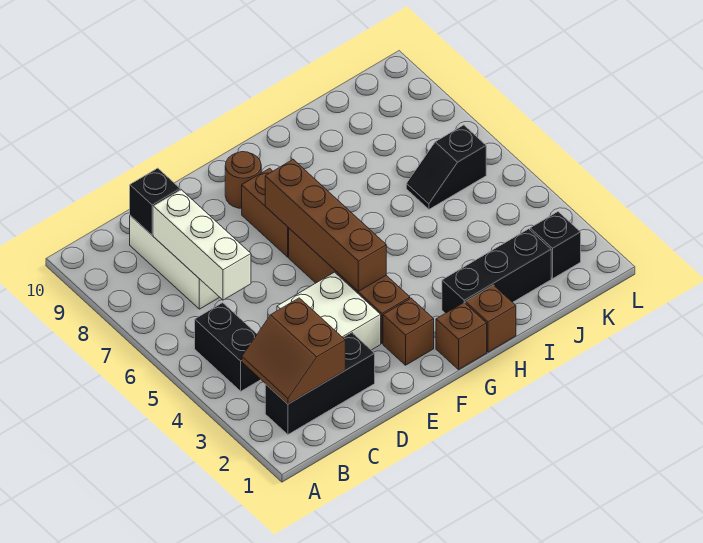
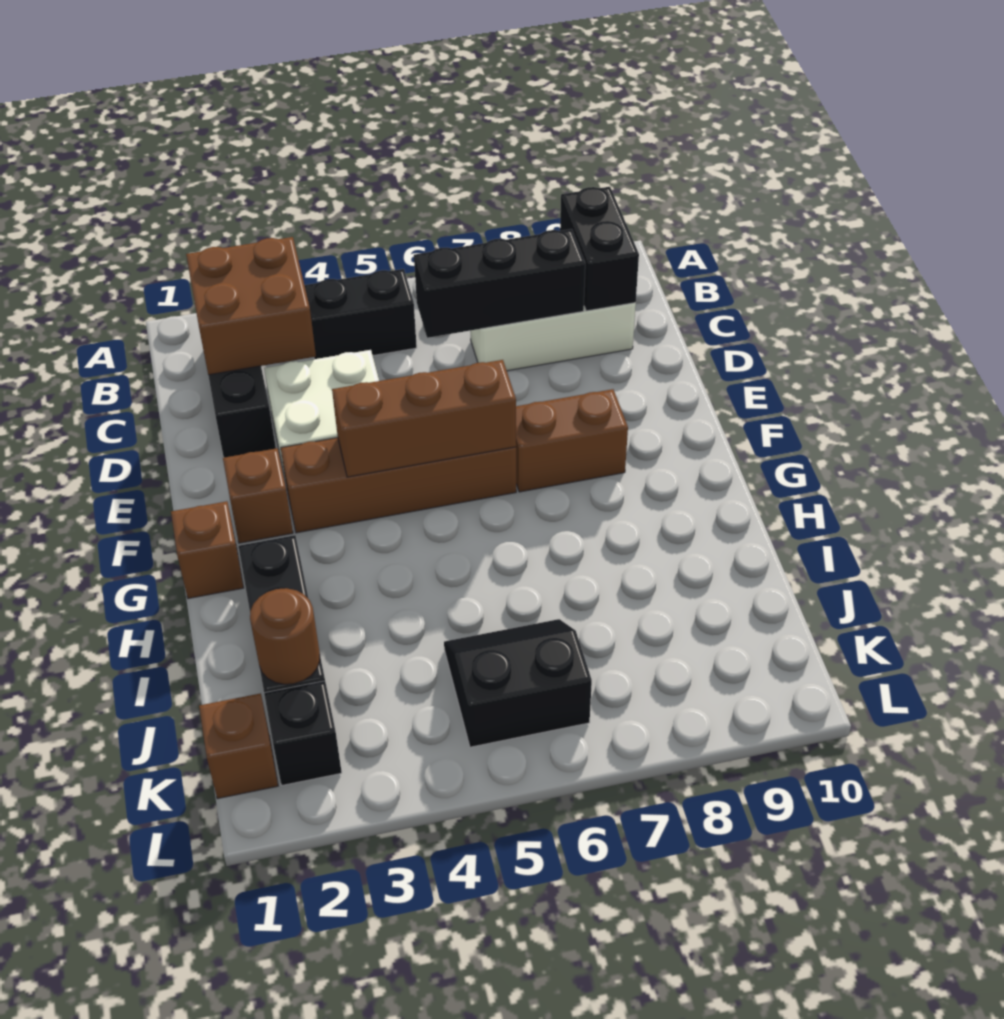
brown slope B2:C3 level 2 top C -> brown brick B2:C3 level 2
white brick C6:C8 level 2 -> black brick C6:C8 level 2
black brick C9 level 2 -> black brick B9:C9 level 2
brown brick F4:F7 level 2 -> brown brick F4:F6 level 2
brown round brick F9 level 1 -> brown round brick J2 level 2
brown brick H1 level 1 -> brown brick K1 level 1
black slope J6:K6 level 1 top K -> black slope J5:K6 level 1 top K

